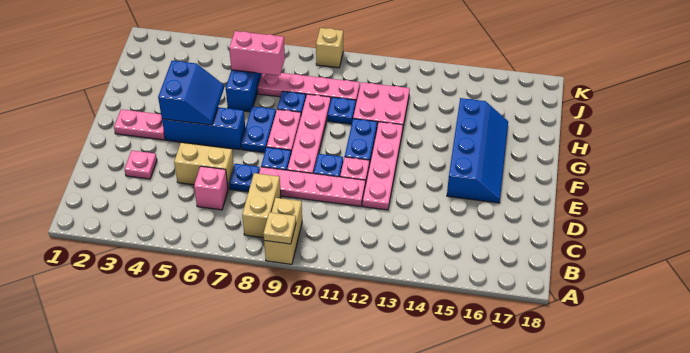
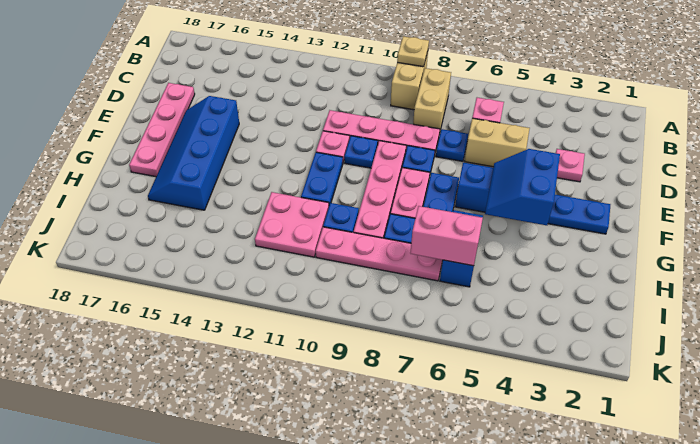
pink plate D12:G12 level 1 -> pink plate D17:G17 level 1
pink plate F2:F3 level 1 -> blue plate F2:F3 level 1
tan brick K9 level 1 -> none

